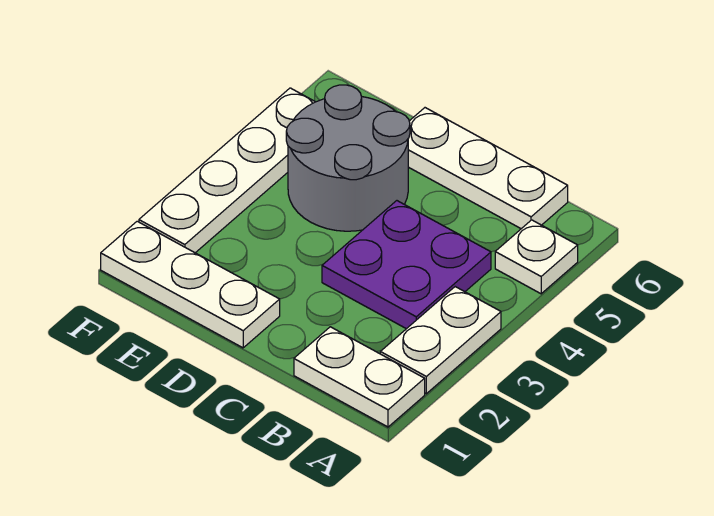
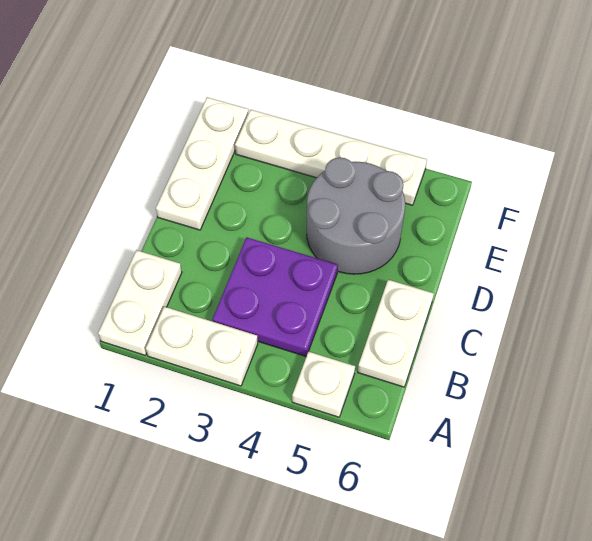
white plate B6:D6 level 1 -> white plate B6:C6 level 1

